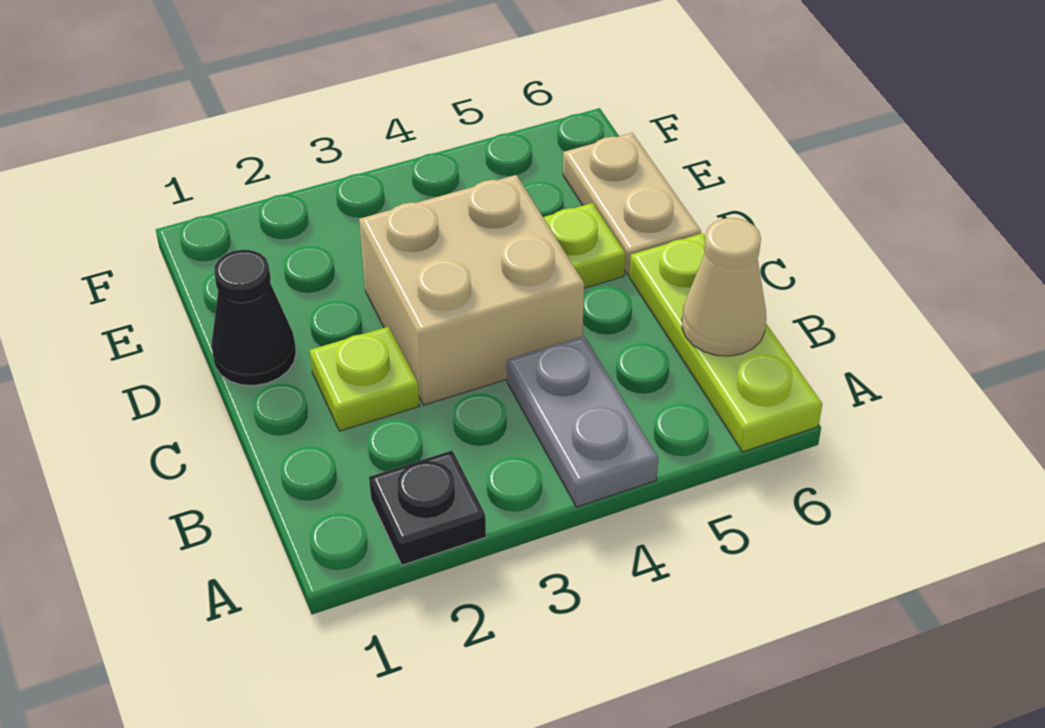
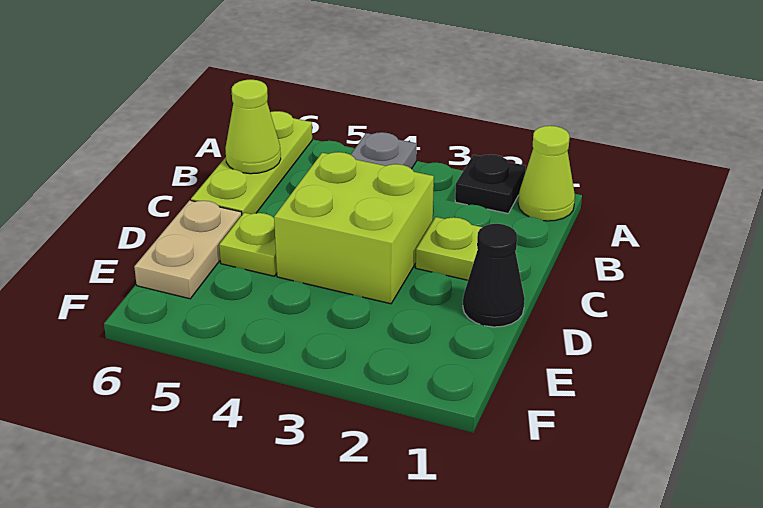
none -> lime cone A1 level 1
tan cone B6 level 2 -> lime cone B6 level 2
tan brick C3:D4 level 1 -> lime brick C3:D4 level 1

